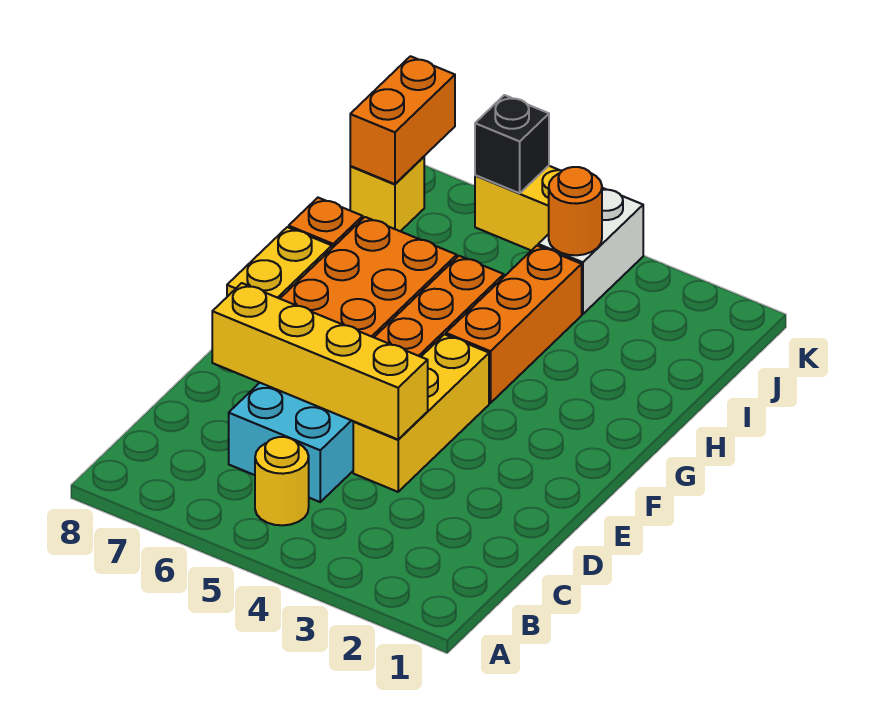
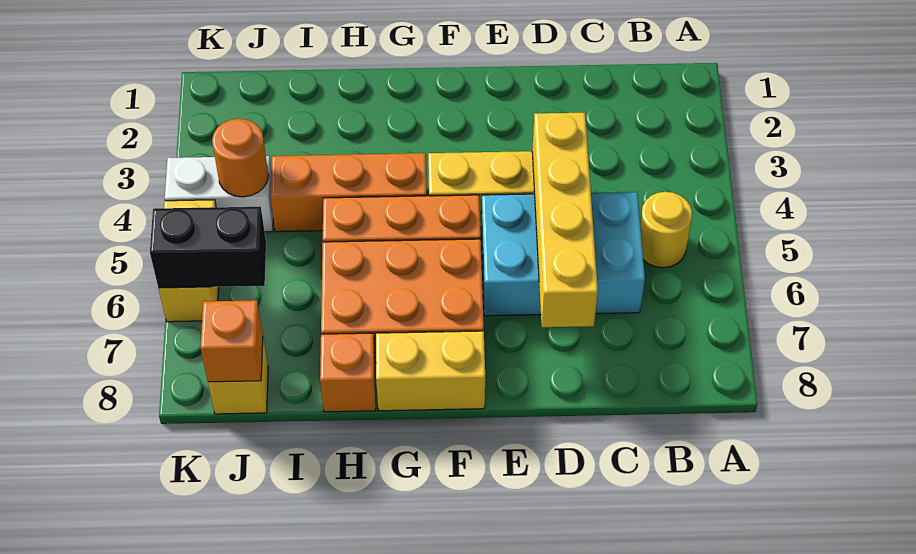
orange brick J8:K8 level 2 -> orange brick J8 level 2
black brick K6 level 2 -> black brick J6:K6 level 2

